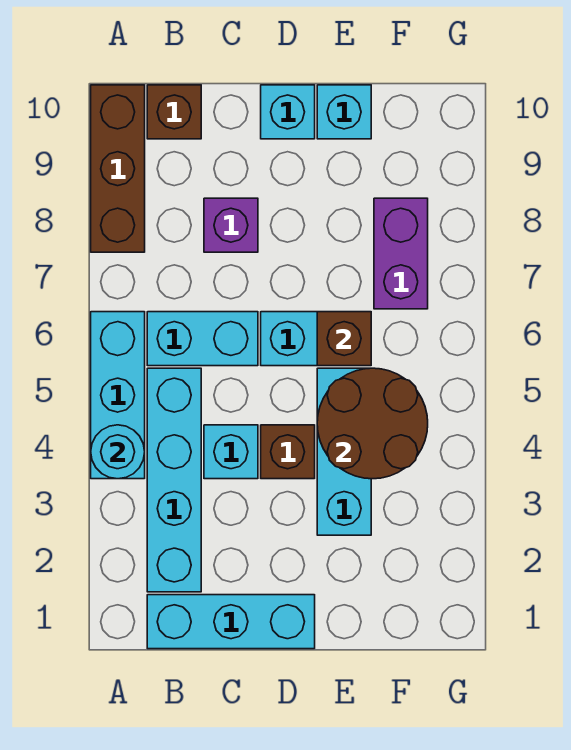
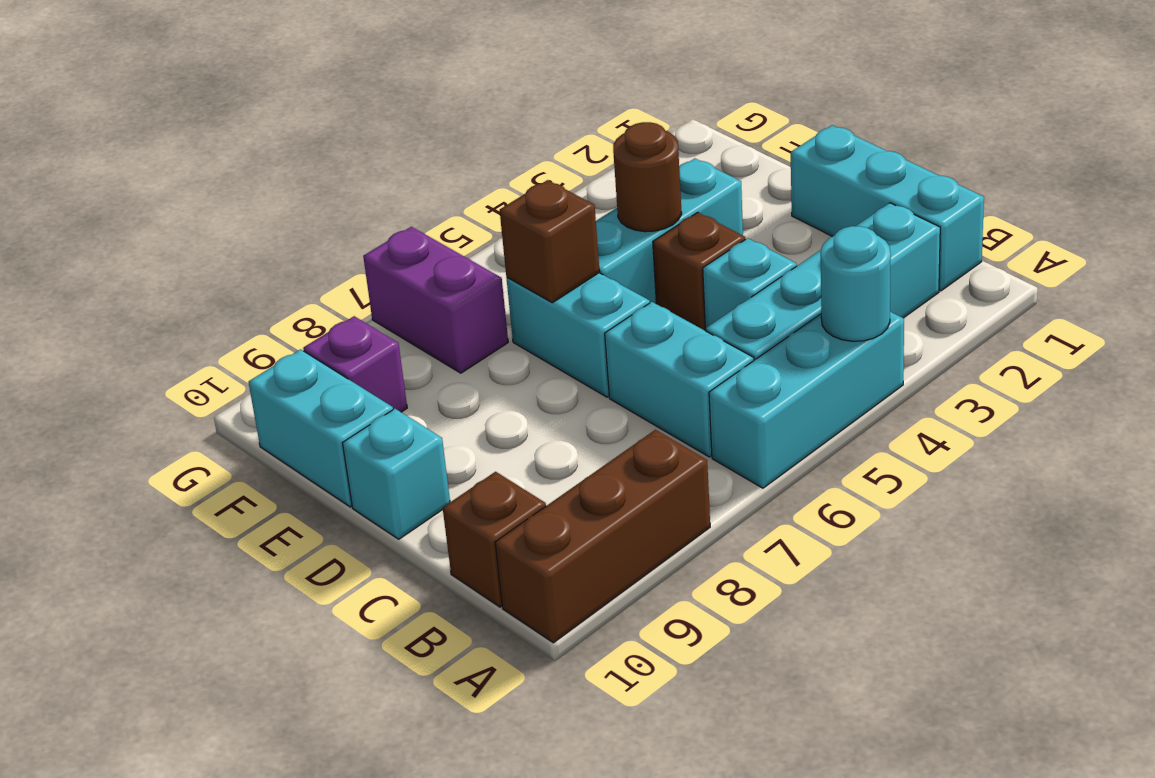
purple brick C8 level 1 -> purple brick F9 level 1
brown round brick E4:F5 level 2 -> brown round brick E4 level 2
cyan brick E10 level 1 -> cyan brick E10:F10 level 1
purple brick F7:F8 level 1 -> purple brick F7:G7 level 1

